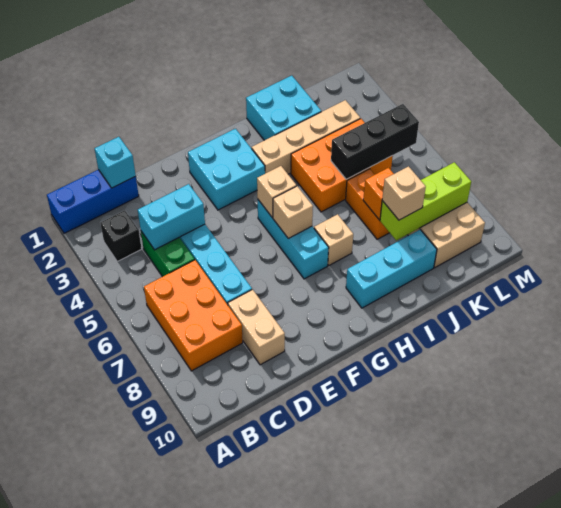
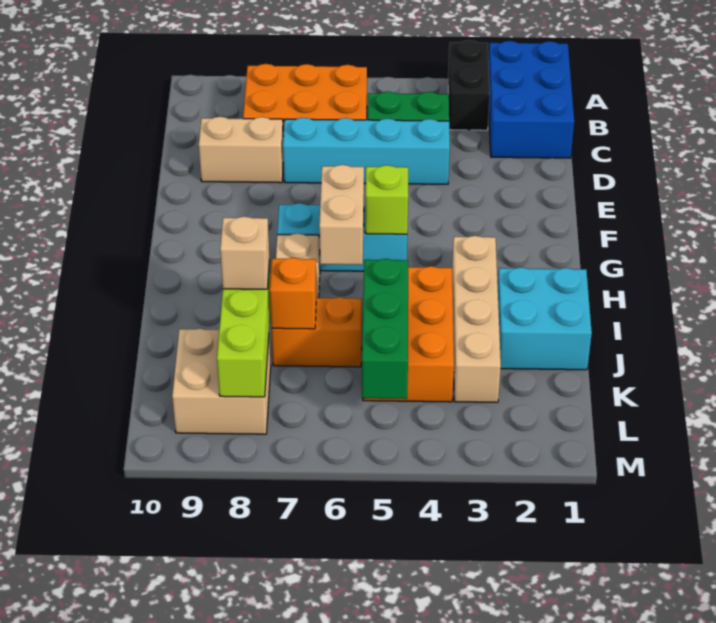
blue brick A1:C1 level 1 -> blue brick A1:C2 level 1
black brick B3 level 1 -> black brick A3:B3 level 1
cyan brick C1 level 2 -> none
cyan brick C4:D4 level 2 -> none
cyan brick F2:G3 level 1 -> none
tan brick G5 level 2 -> lime brick G5 level 2
tan brick G6 level 2 -> tan brick G6:H6 level 2
cyan brick H9:J9 level 1 -> none
black brick J5:L5 level 2 -> green brick J5:L5 level 2

